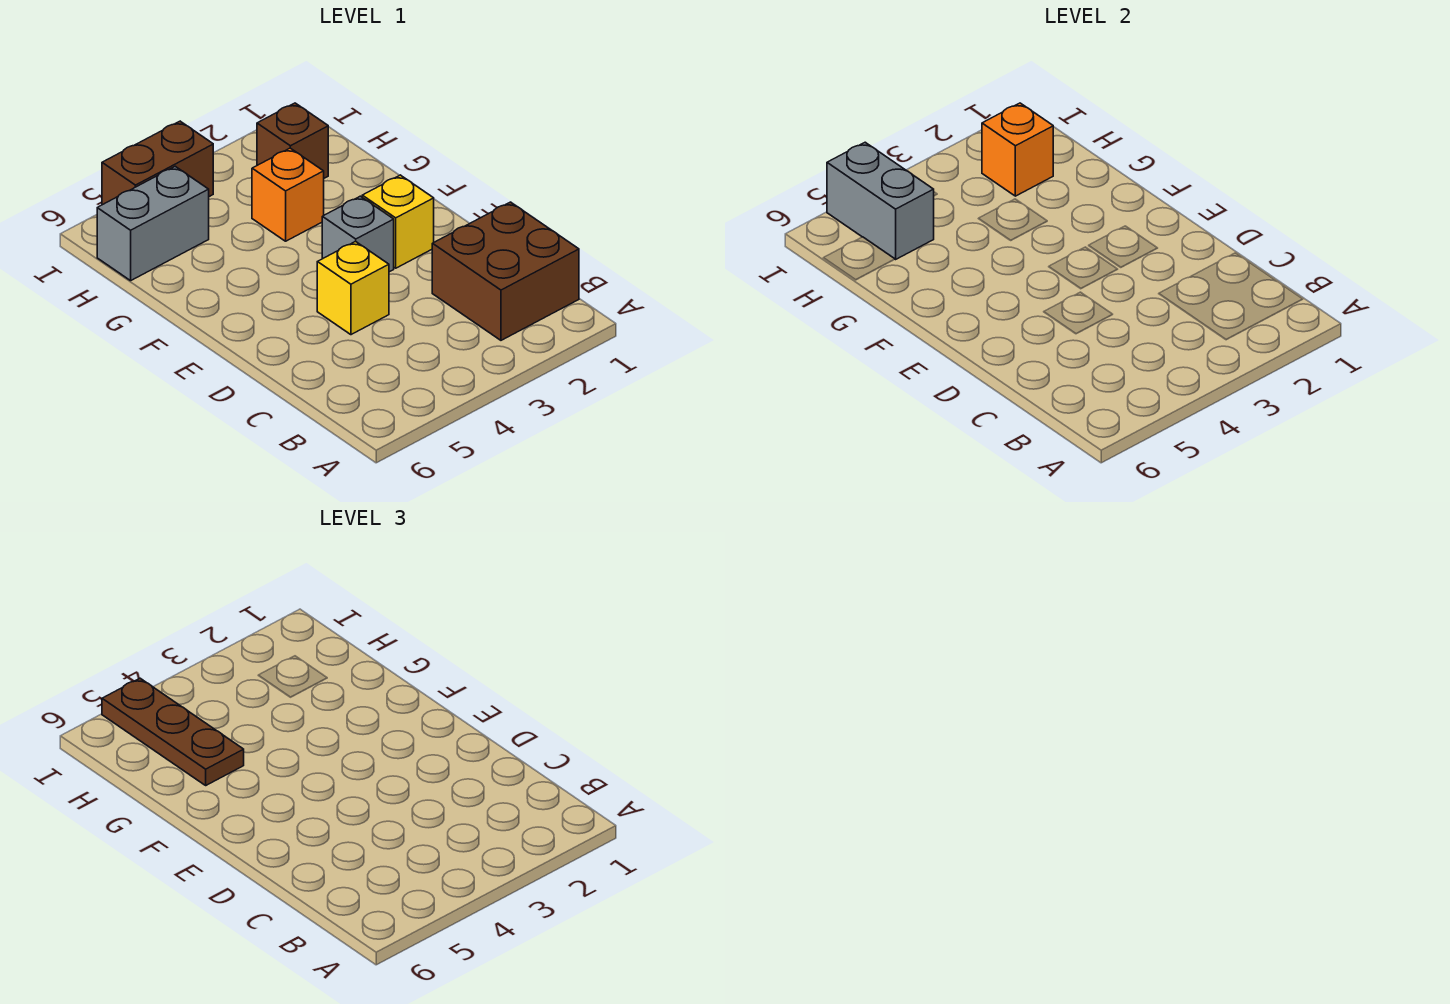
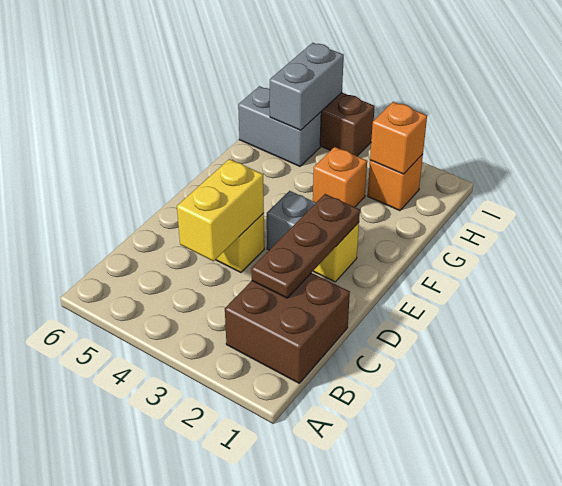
none -> yellow brick C4:D4 level 2
brown plate G5:I5 level 3 -> brown plate C2:E2 level 2
brown brick H2 level 1 -> orange brick H2 level 1

